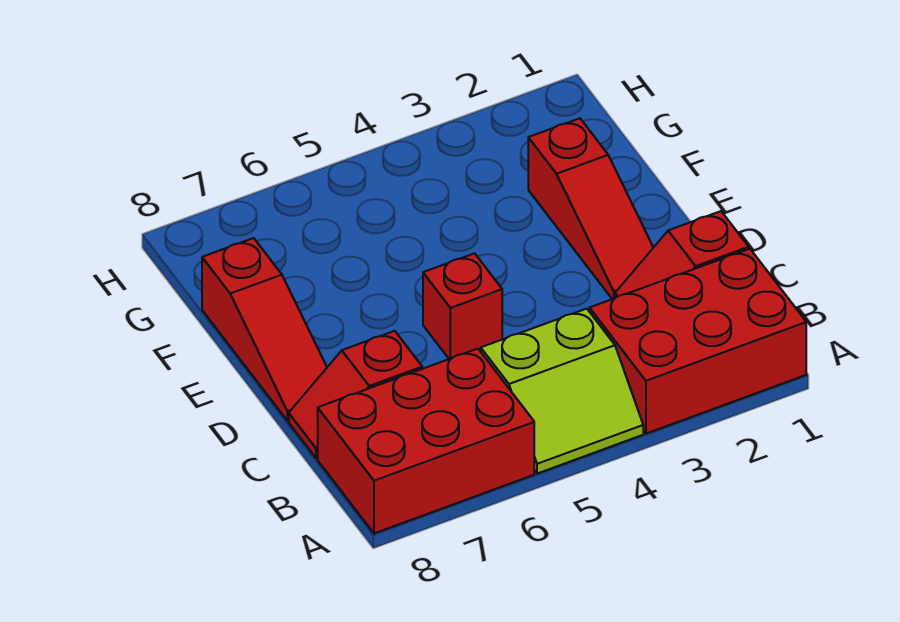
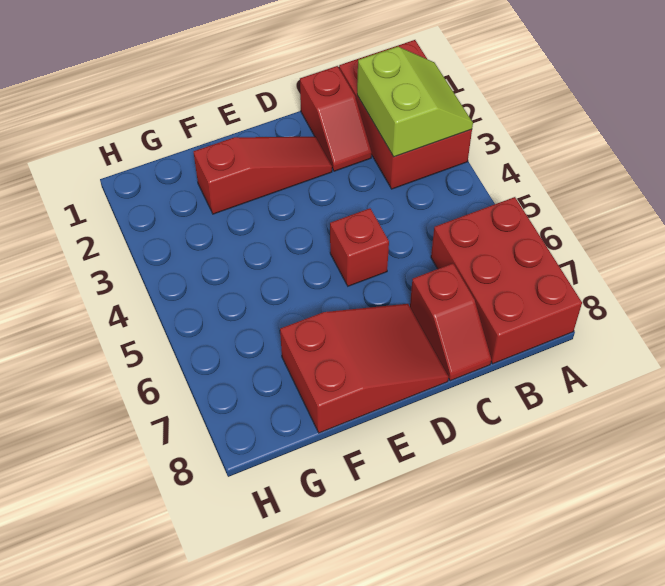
lime slope A4:B5 level 1 top B -> lime slope A2:B3 level 2 top B
red slope D8:F8 level 1 top F -> red slope D7:F8 level 1 top F

